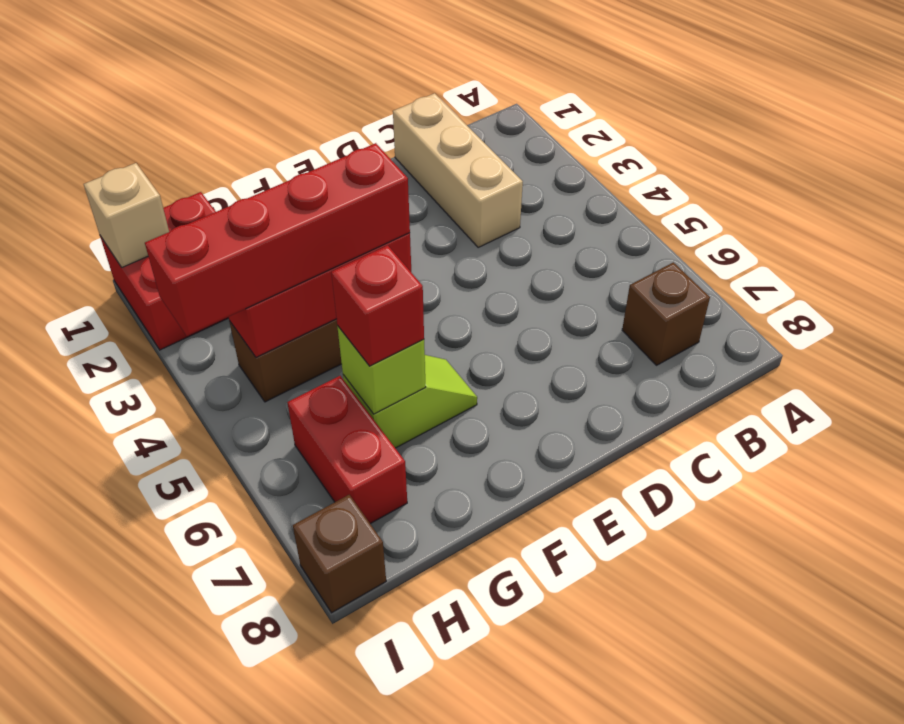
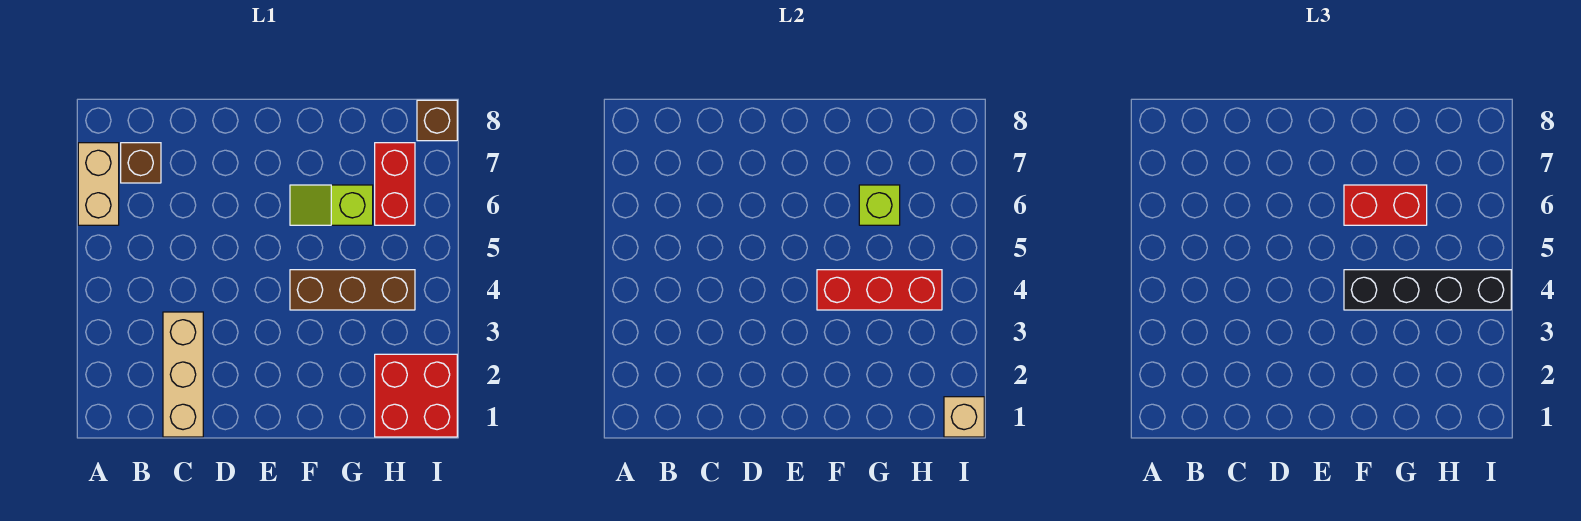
none -> tan brick A6:A7 level 1
red brick F4:I4 level 3 -> black brick F4:I4 level 3
red brick G6 level 3 -> red brick F6:G6 level 3

